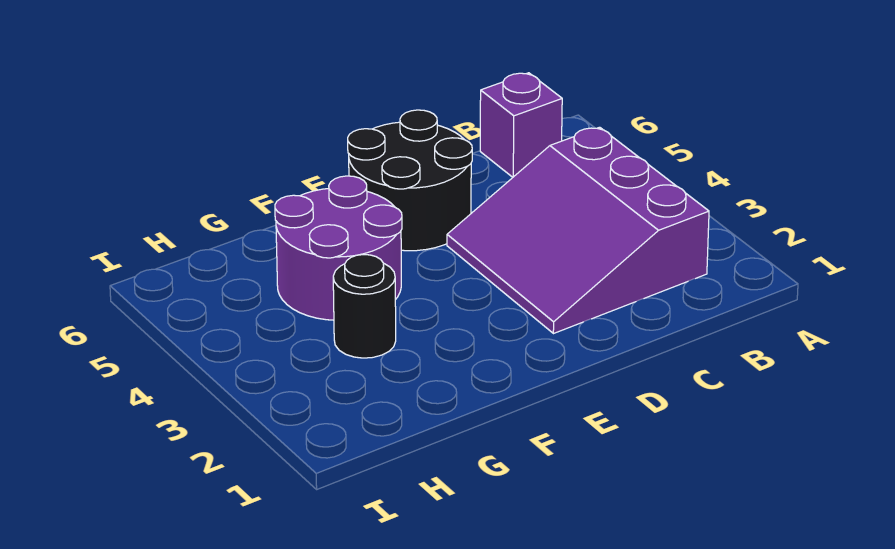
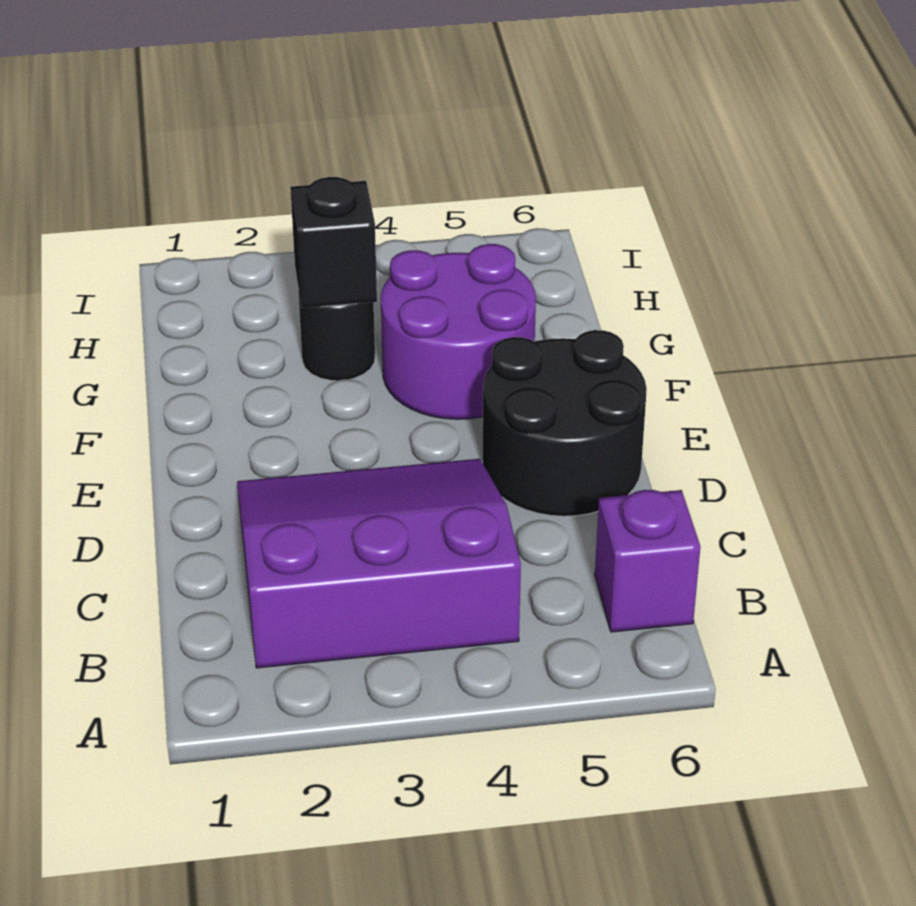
none -> black brick G3 level 2

